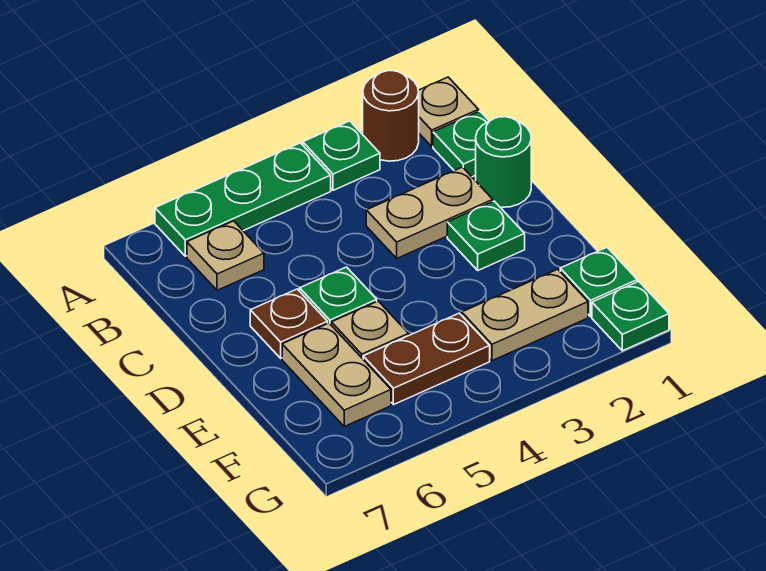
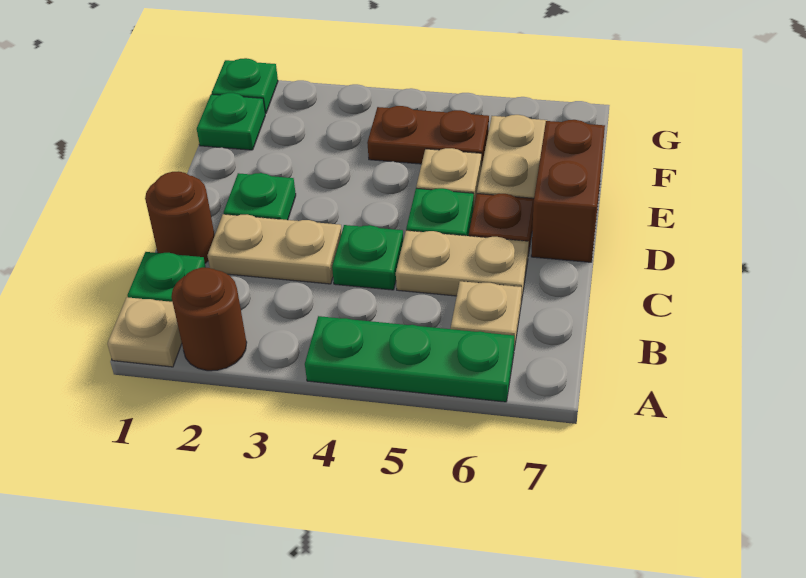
green plate A3 level 1 -> green plate C4 level 1
green round brick C1 level 1 -> brown round brick C1 level 1
none -> brown brick D7:E7 level 1
tan plate F2:F3 level 1 -> tan plate C5:C6 level 1

